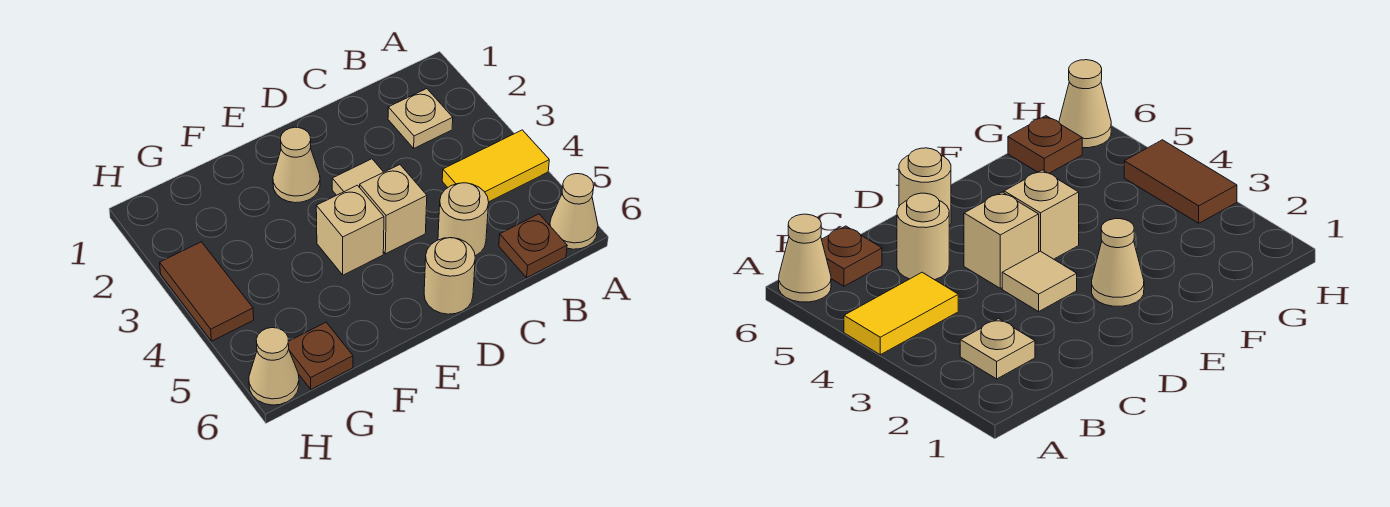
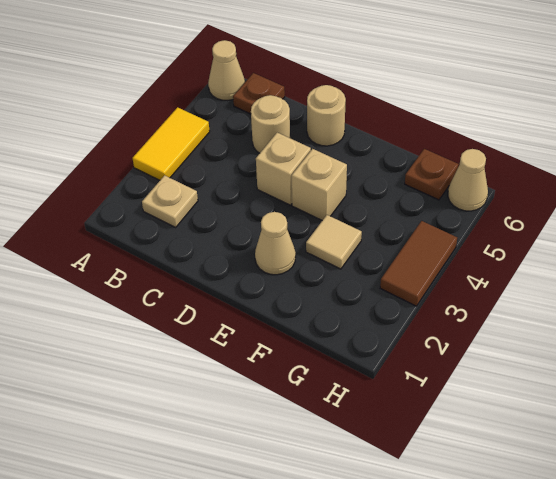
yellow tile A4:B4 level 1 -> yellow tile A3:A4 level 1
tan tile D3 level 1 -> tan tile F3 level 1

